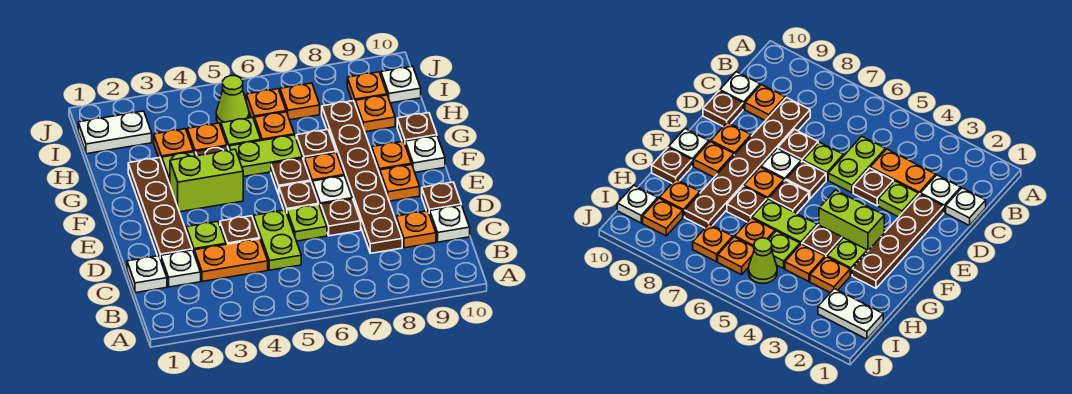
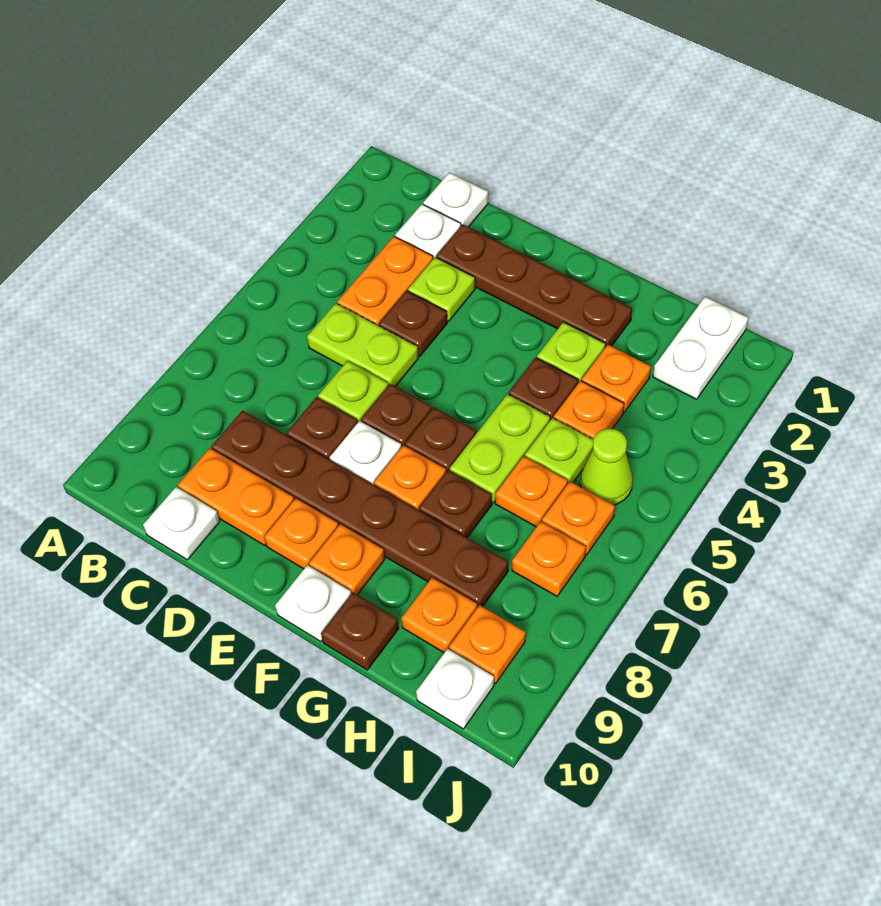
orange plate C9 level 1 -> orange plate C9:D9 level 1
brown plate D10 level 1 -> none
lime brick F3:F4 level 1 -> none

